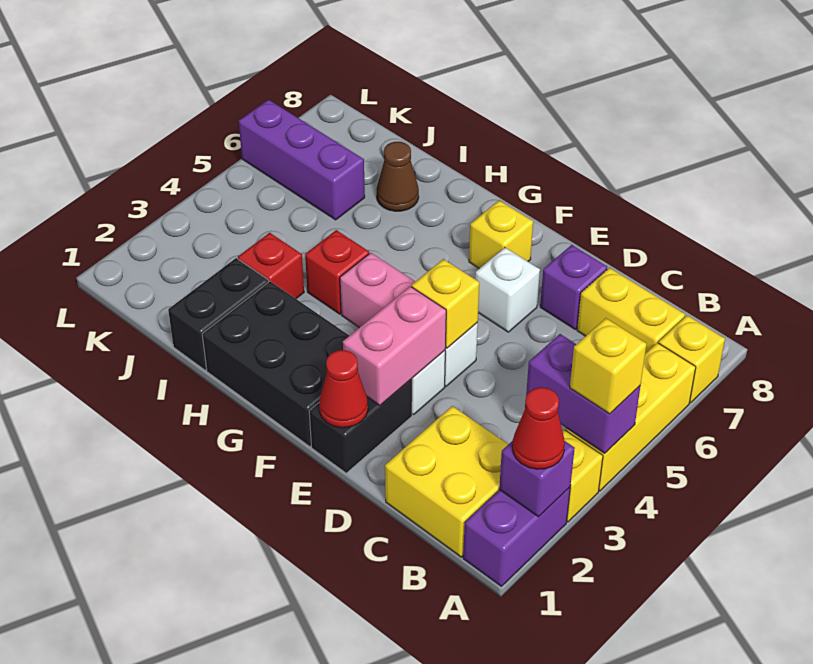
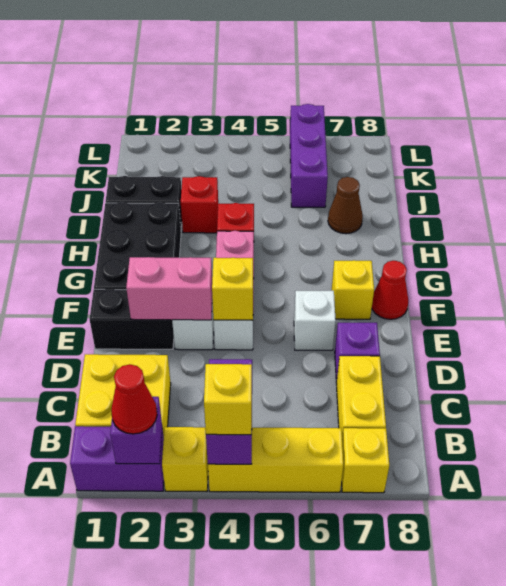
red cone E1 level 2 -> red cone F8 level 1

